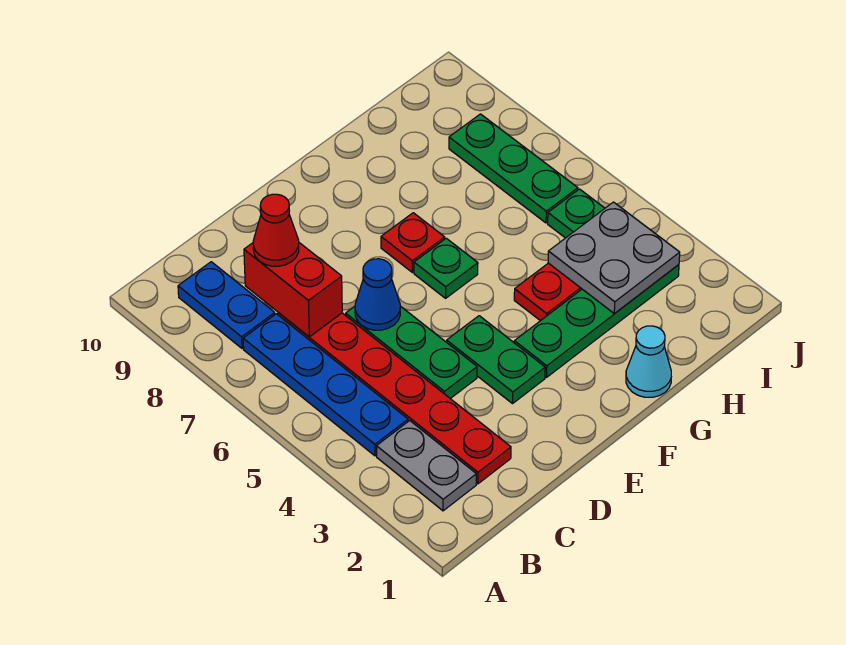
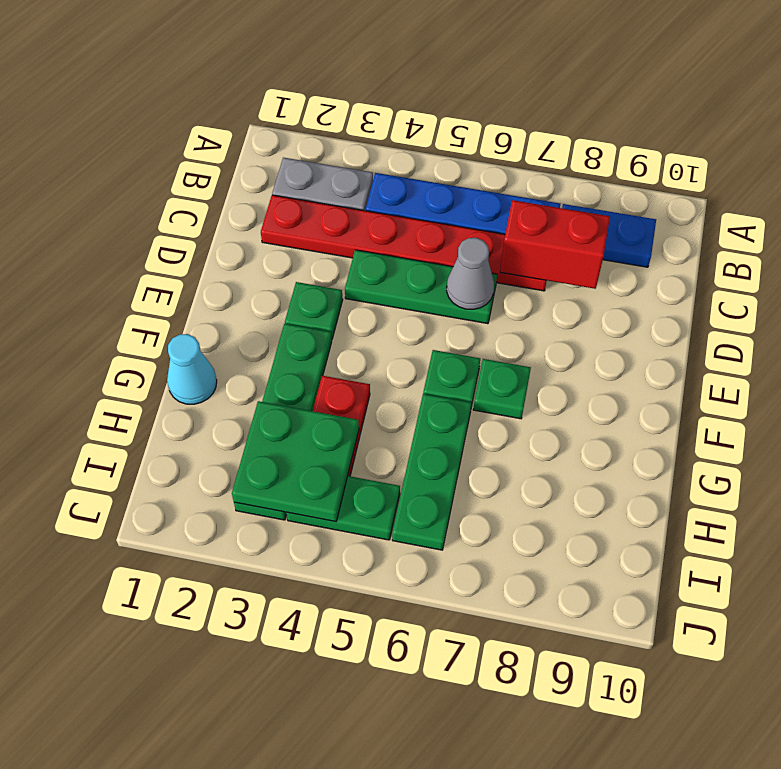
red cone C8 level 3 -> none
blue cone D6 level 2 -> grey cone D6 level 2
green plate E3:E4 level 1 -> green plate E3 level 1
red plate F7 level 1 -> green plate F7 level 1
grey plate H3:I4 level 2 -> green plate H3:I4 level 2
green plate I6:I8 level 1 -> green plate G6:I6 level 1

